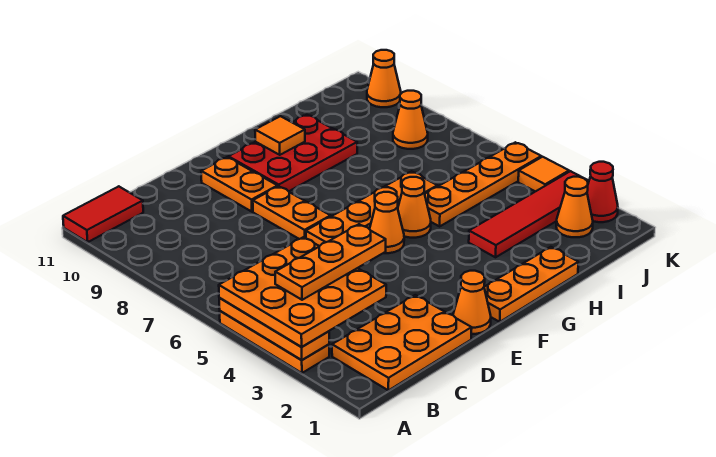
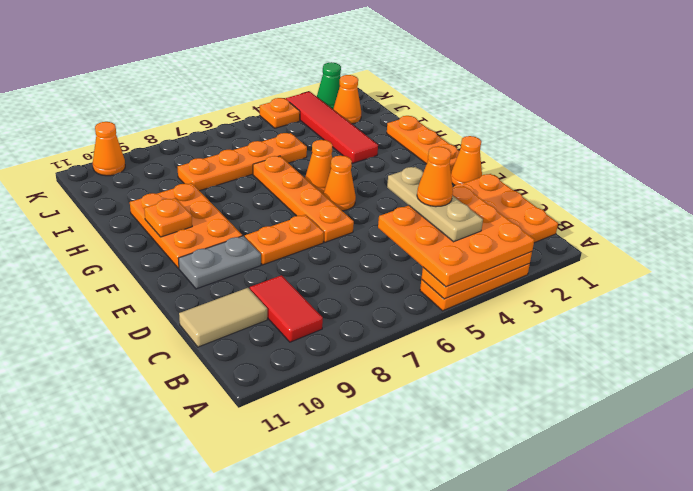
red tile A11:B11 level 1 -> red tile B9:C9 level 1
orange plate B4:D4 level 4 -> tan plate B4:D4 level 4
none -> tan tile C10:C11 level 1
orange plate E9:E10 level 1 -> grey plate E9:E10 level 1
red plate F9:H10 level 1 -> orange plate F9:H10 level 1
orange tile G10 level 2 -> orange plate G10 level 2
orange plate H5:K5 level 1 -> orange plate I5:I8 level 1
orange cone J8 level 1 -> orange cone C4 level 5
red cone K2 level 1 -> green cone K2 level 1
orange tile K4 level 1 -> orange plate K4 level 1

